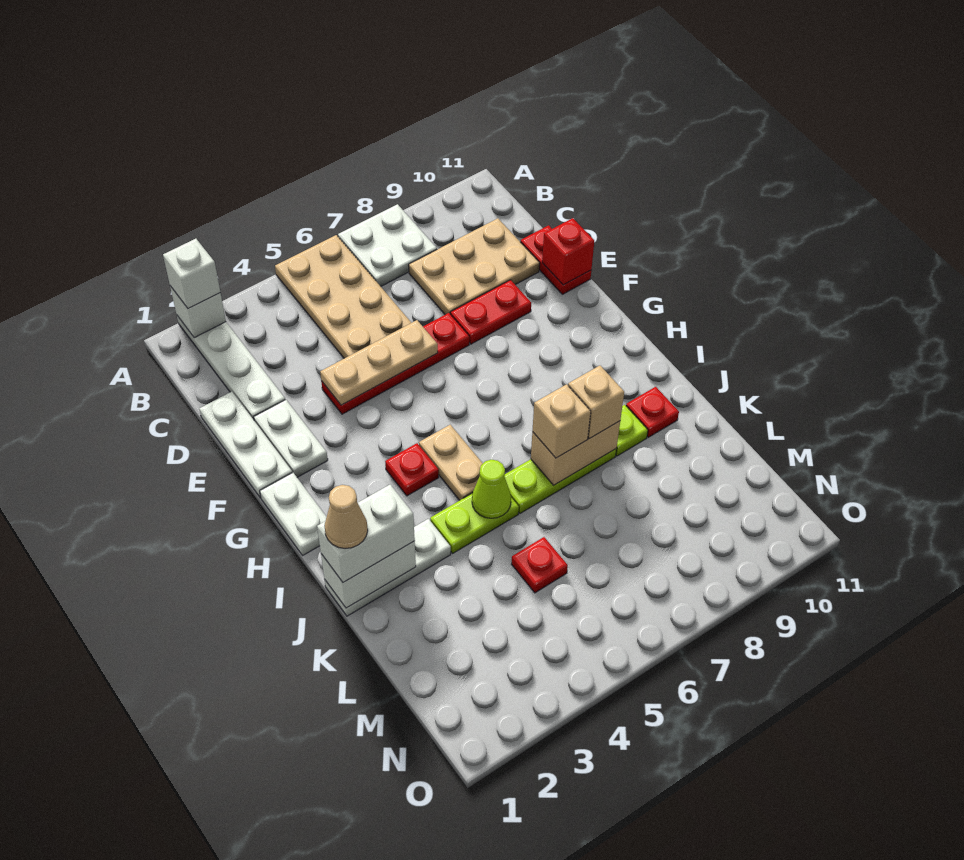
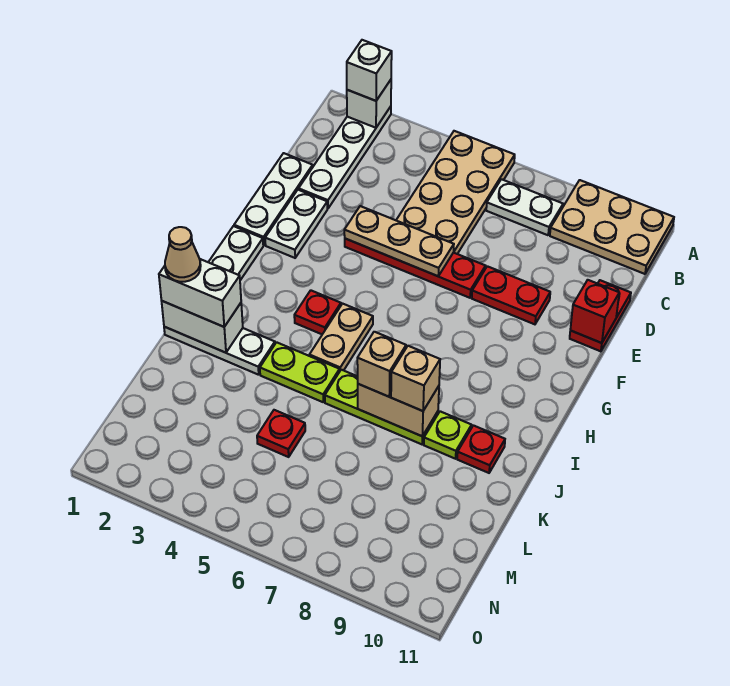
white plate A7:B8 level 1 -> white plate B7:B8 level 1
tan plate C8:D10 level 1 -> tan plate A9:B11 level 1
lime cone J5 level 2 -> none

